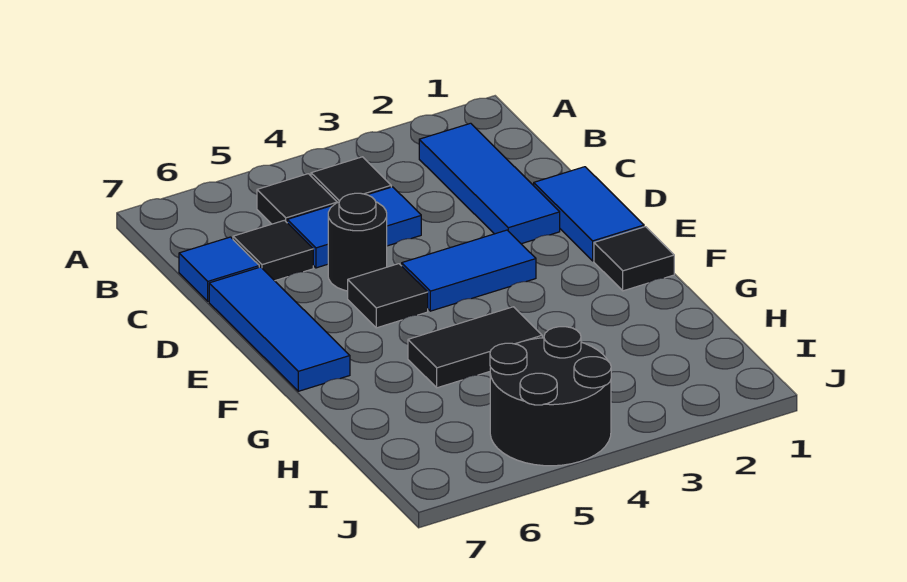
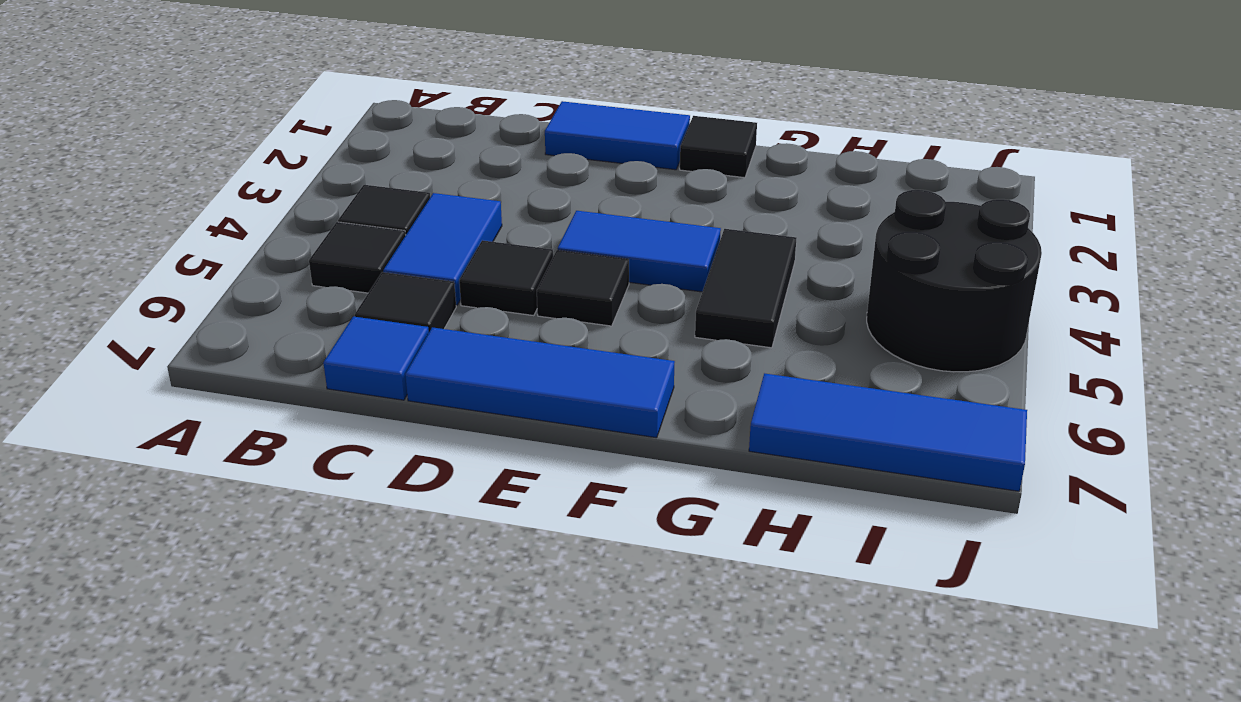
blue tile B2:D2 level 1 -> blue tile H7:J7 level 1
black round brick D5 level 1 -> black tile D5 level 1
blue tile E3:E4 level 1 -> blue tile E4:F4 level 1

